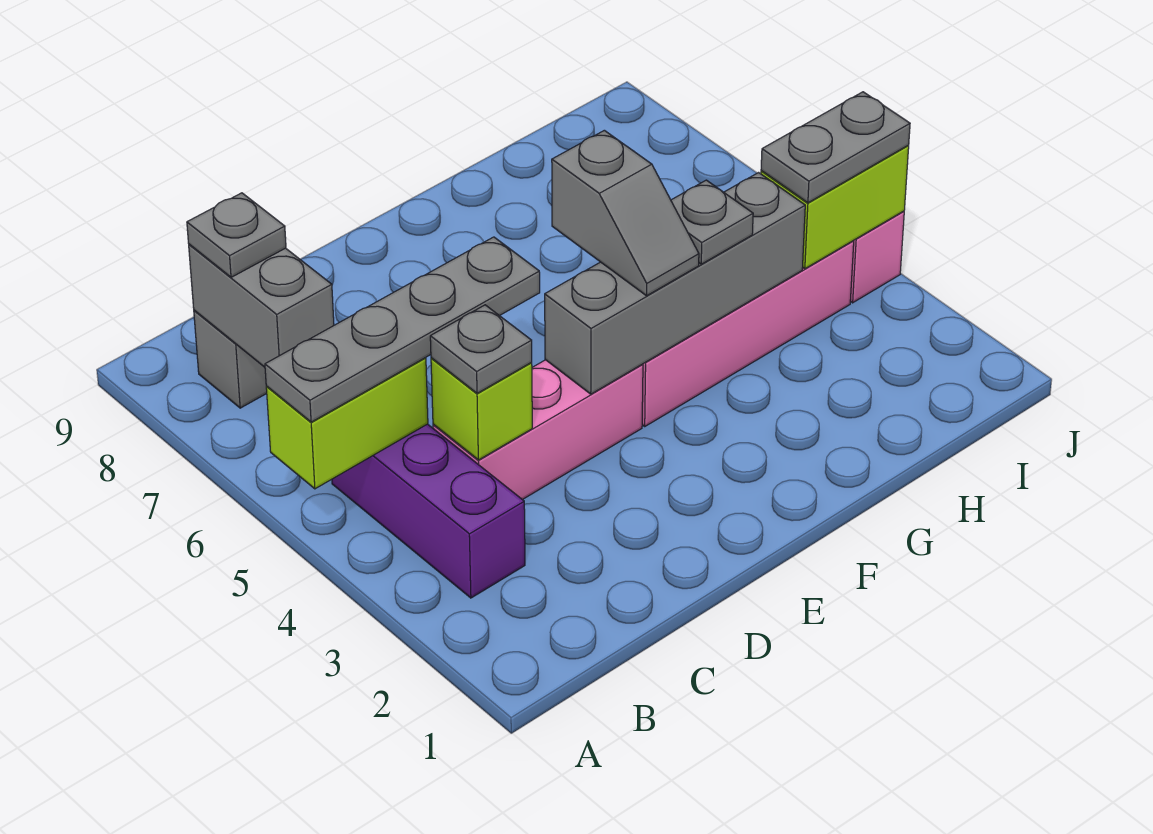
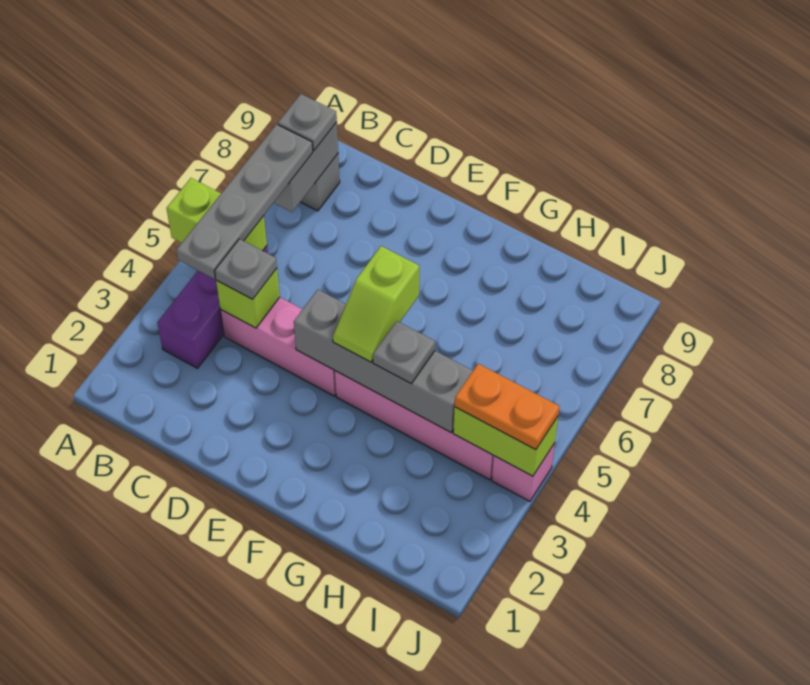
grey plate A5:D5 level 3 -> grey plate B4:B7 level 3
grey slope F4:F5 level 3 top 5 -> lime slope F4:F5 level 3 top 5
grey plate I4:J4 level 3 -> orange plate I4:J4 level 3

